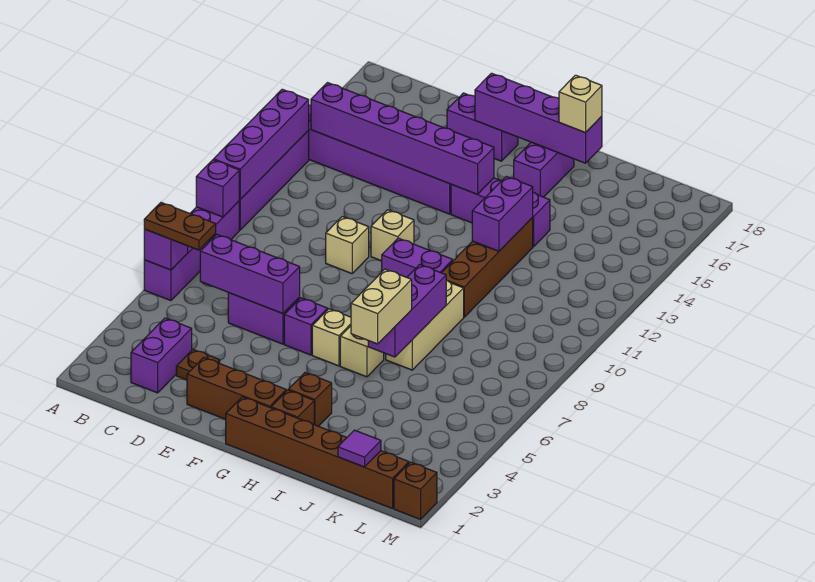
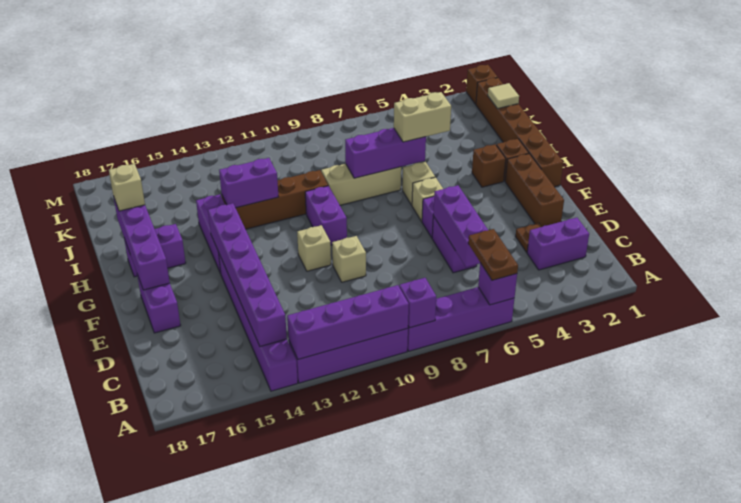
purple tile K1 level 2 -> tan tile K1 level 2

